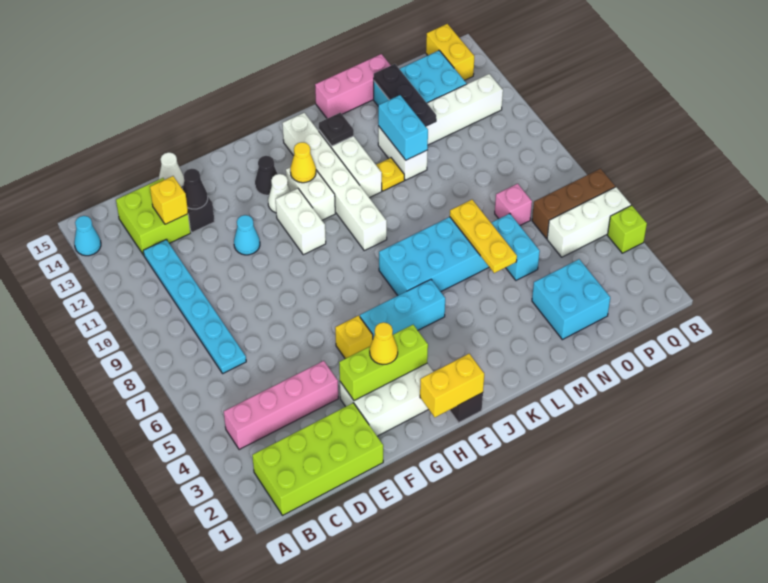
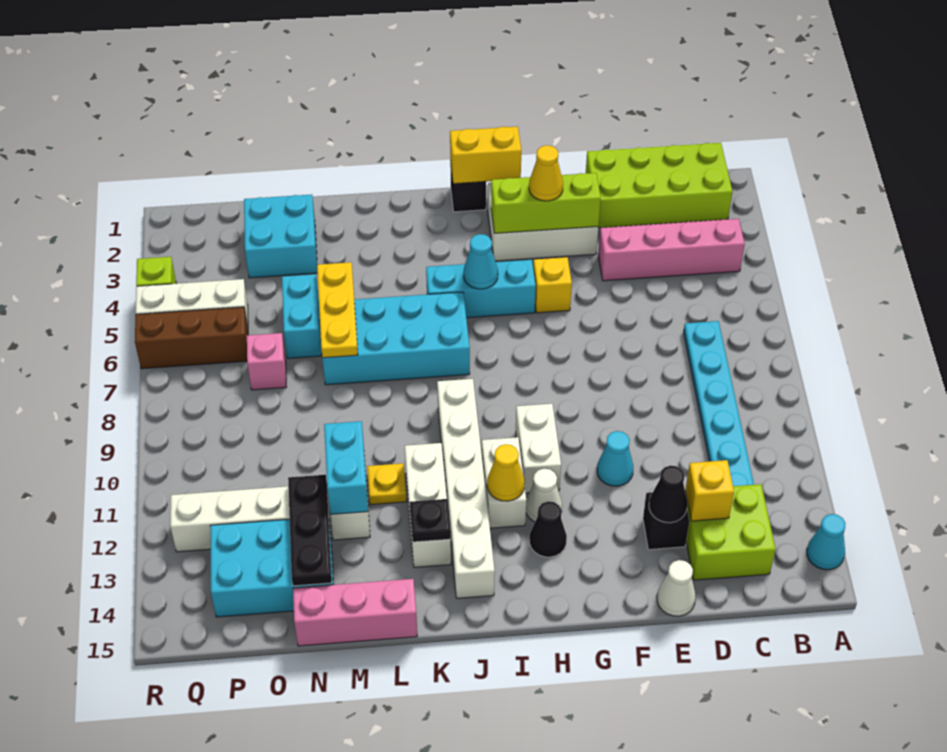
none -> cyan cone I5 level 2
yellow brick Q14:Q15 level 1 -> none

